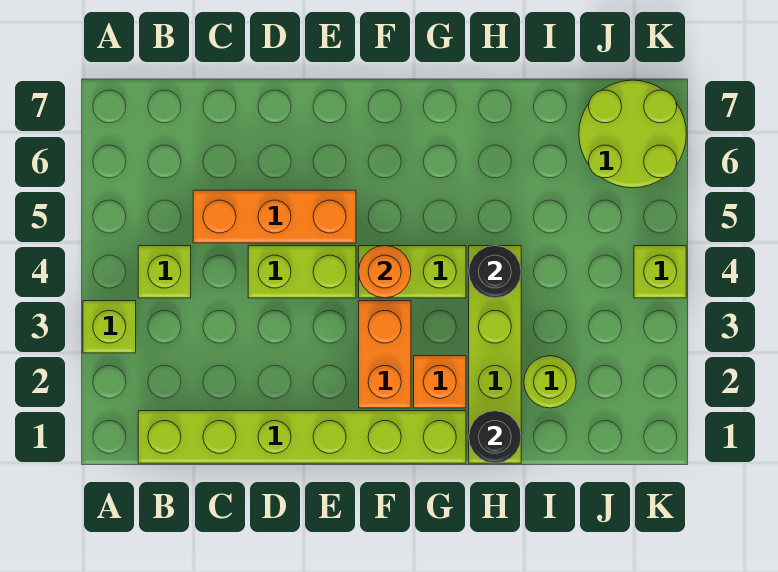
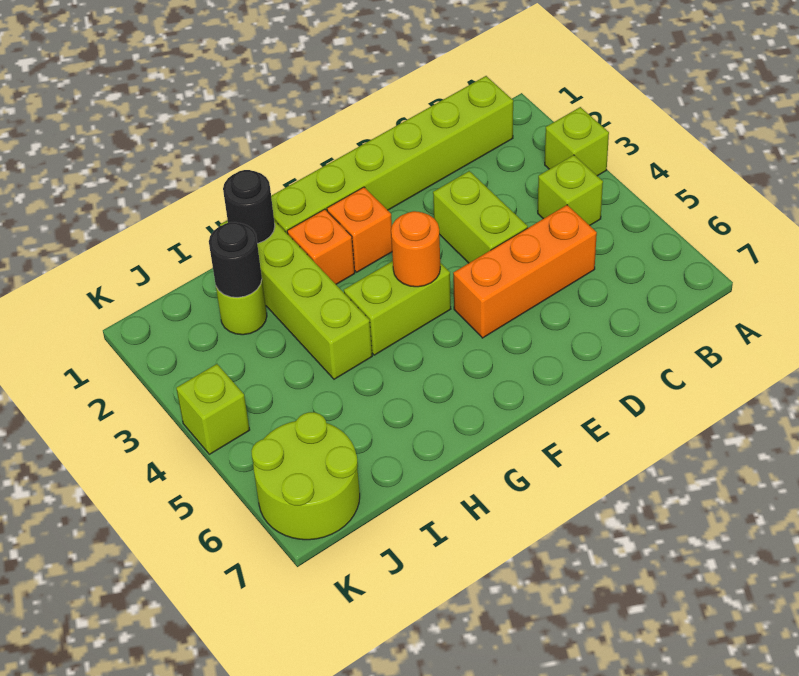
lime brick D4:E4 level 1 -> lime brick D3:D4 level 1
orange brick F2:F3 level 1 -> orange brick F2 level 1
black round brick H4 level 2 -> black round brick I2 level 2

